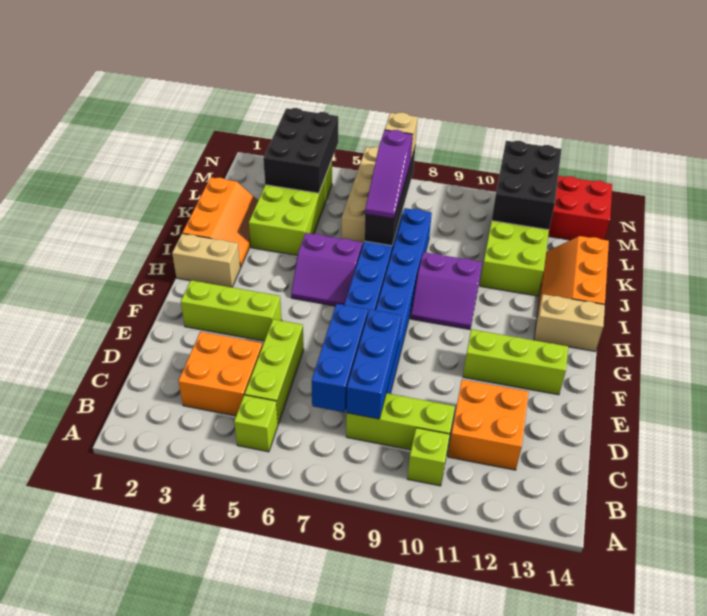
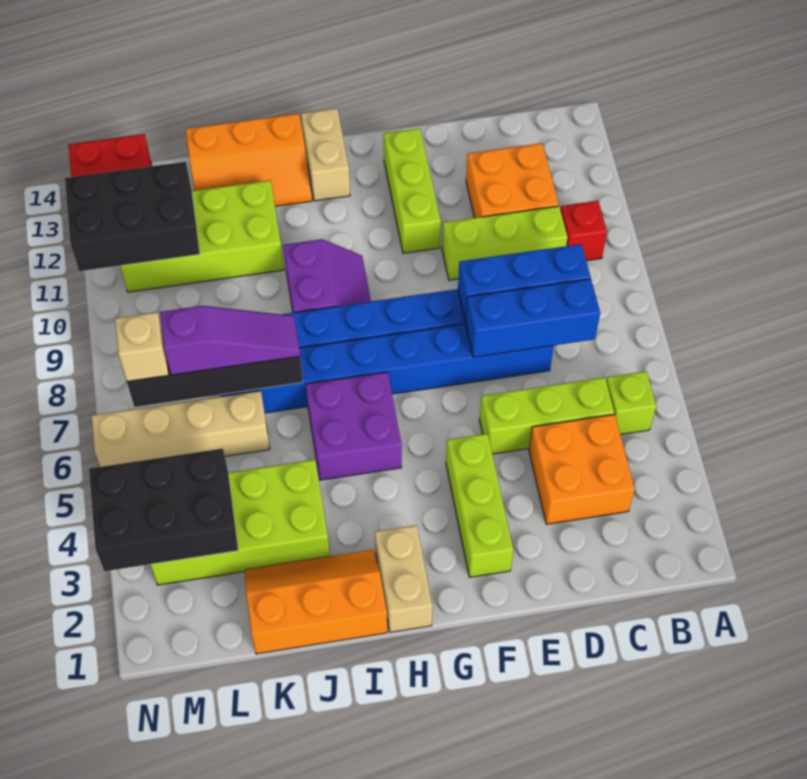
lime brick B10 level 1 -> red brick B10 level 1
lime brick C8:C10 level 1 -> lime brick C10:E10 level 1
purple slope H5:I6 level 1 top I -> purple brick H5:I6 level 1

